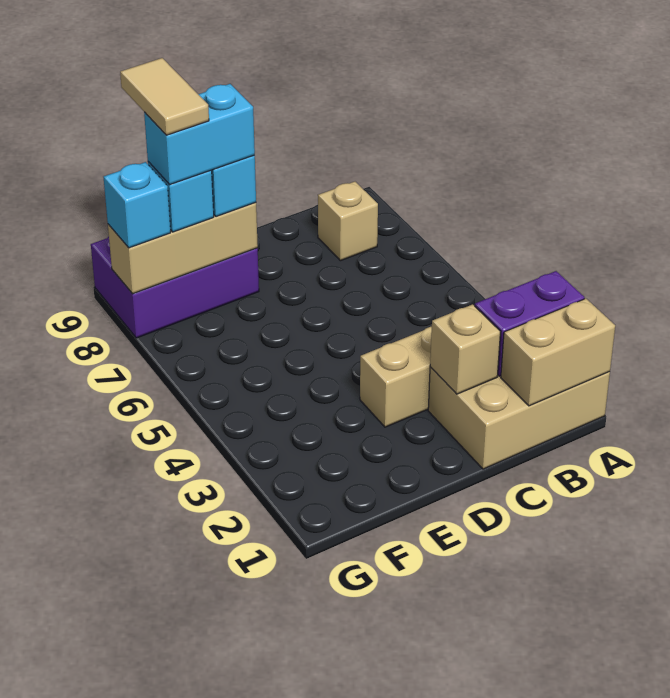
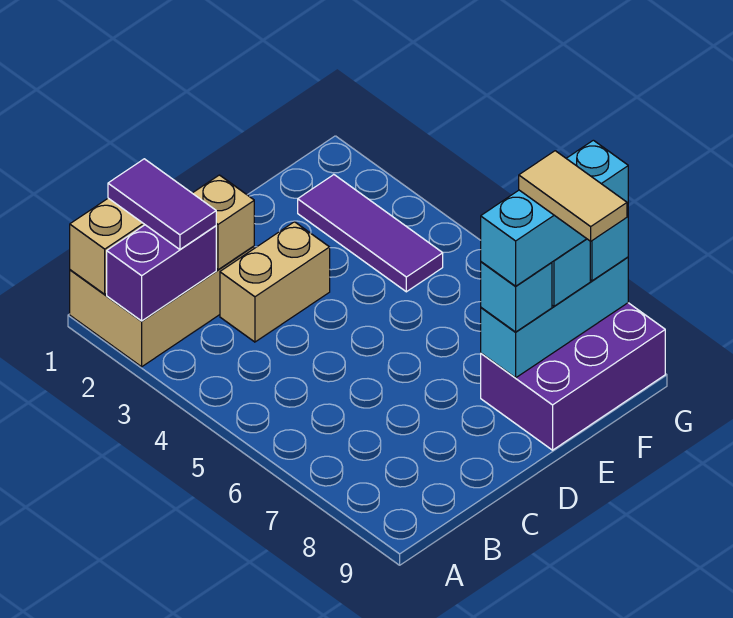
none -> purple tile B1:B2 level 3
tan brick B8 level 1 -> none
tan brick E8:G8 level 2 -> cyan brick E8:G8 level 2
cyan brick E8:F8 level 4 -> cyan brick E8:G8 level 4
none -> purple tile F2:F4 level 1

